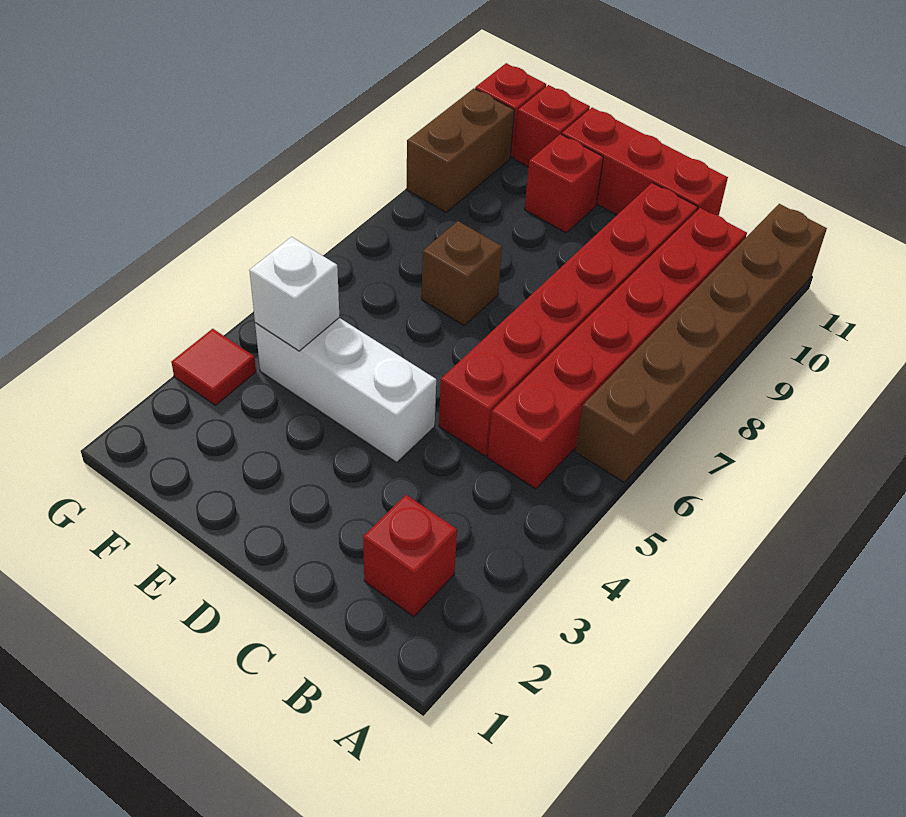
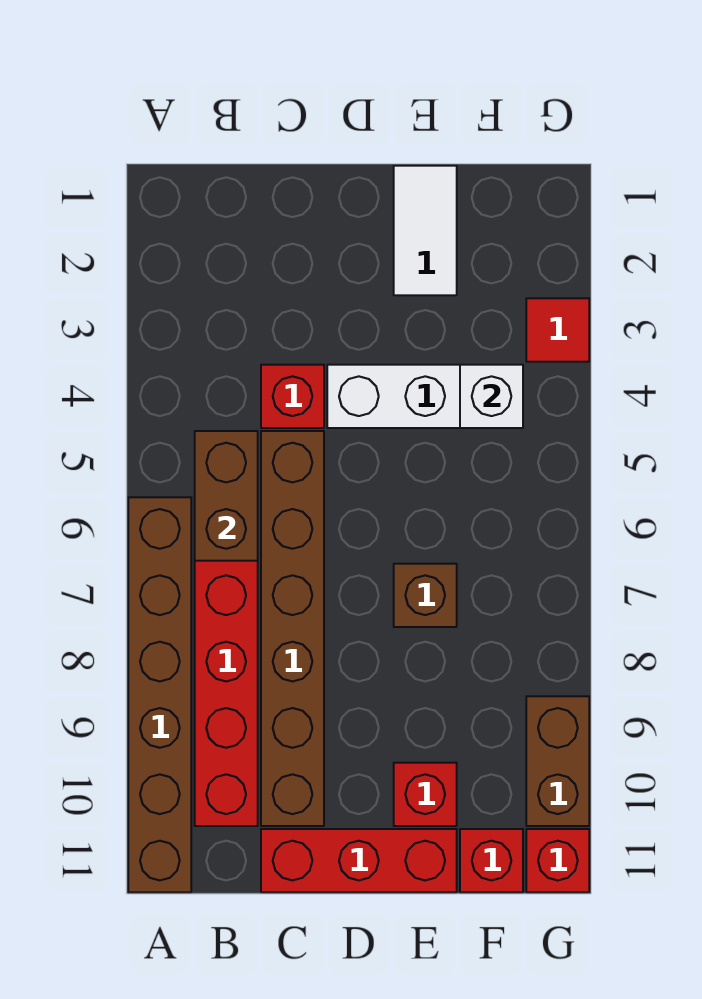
red brick B2 level 1 -> red brick C4 level 1
none -> brown brick B5:B6 level 2
red brick C5:C10 level 1 -> brown brick C5:C10 level 1
none -> white tile E1:E2 level 1

